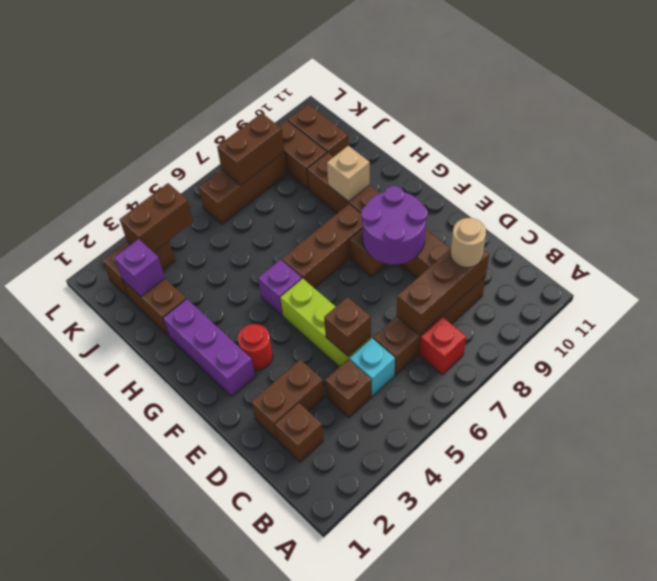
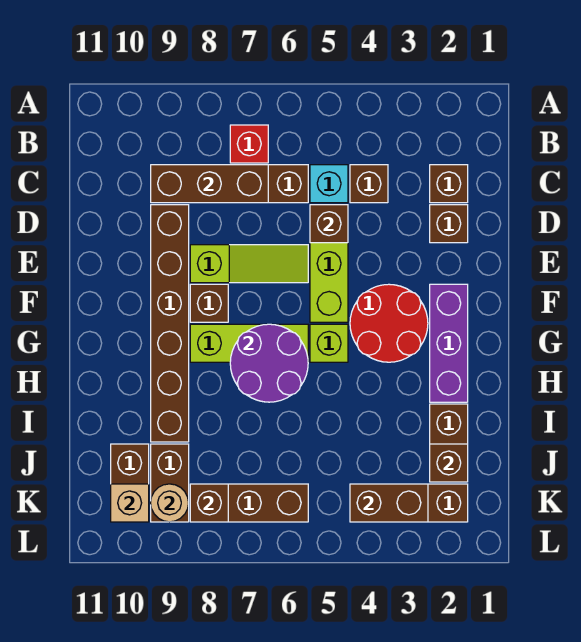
tan round brick C9 level 3 -> tan round brick K9 level 2
brown brick D2:D3 level 1 -> brown brick D2 level 1
none -> lime slope E6:E8 level 1 top 8
purple round brick E8:F9 level 2 -> purple round brick G6:H7 level 2
red round brick F3 level 1 -> red round brick F3:G4 level 1
purple brick G5 level 1 -> lime brick G5 level 1
brown brick G6:G8 level 1 -> lime brick G6:G8 level 1
tan brick H9 level 2 -> tan brick K10 level 2
purple brick J2 level 2 -> brown brick J2 level 2
brown brick K7:K8 level 2 -> brown brick K8 level 2

